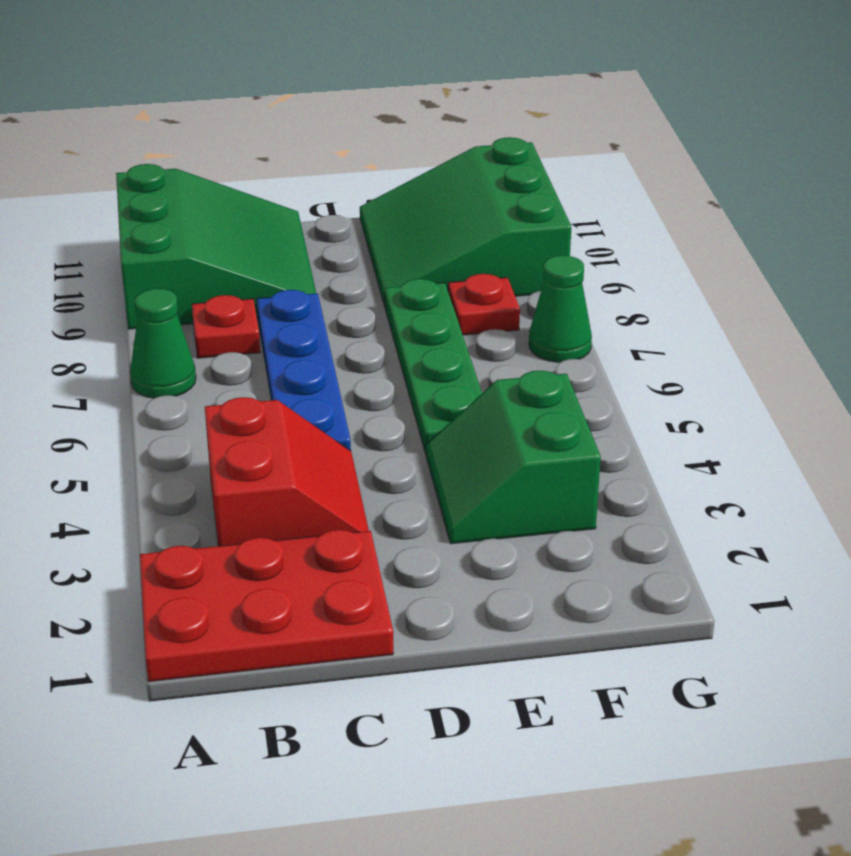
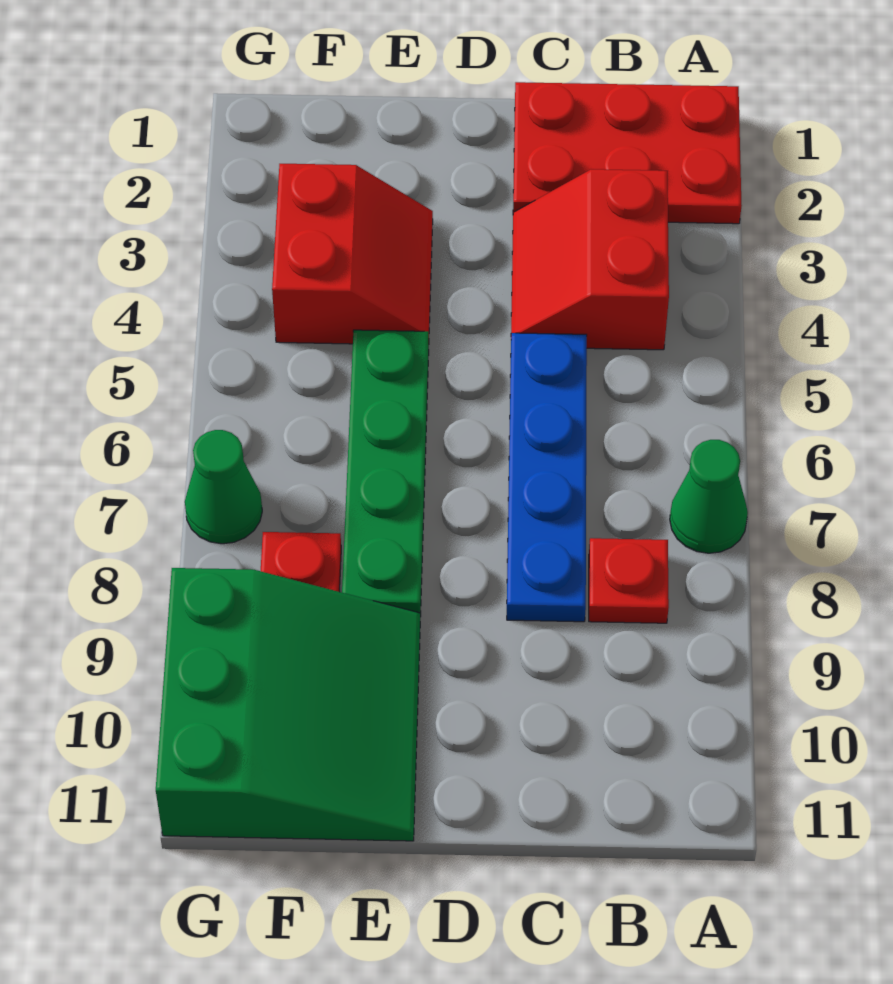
green slope A9:C11 level 1 top A -> none
green slope E3:F4 level 1 top F -> red slope E3:F4 level 1 top F

